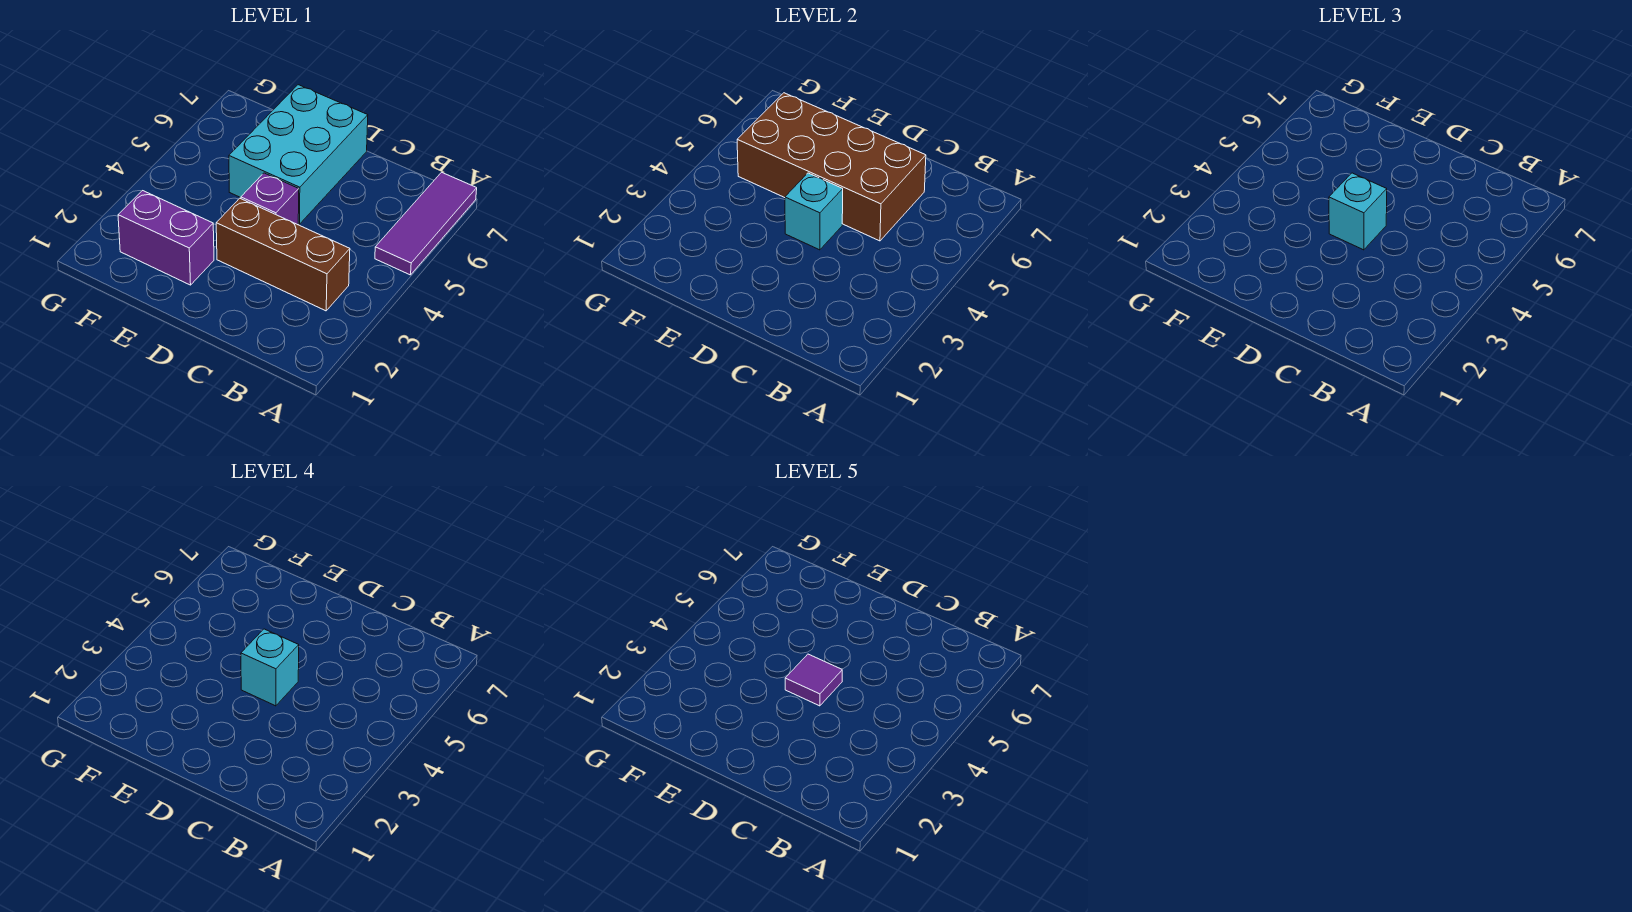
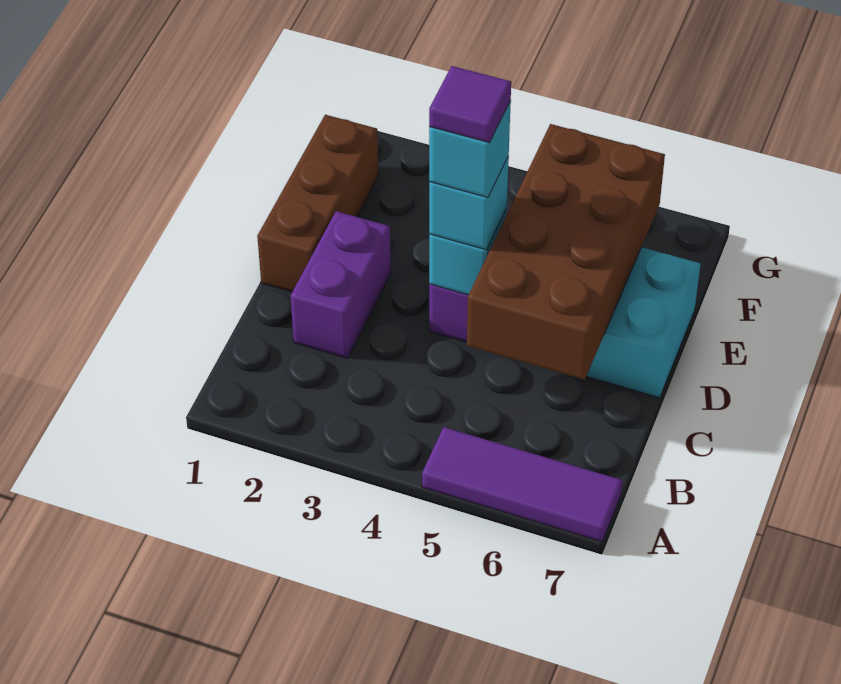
brown brick B3:D3 level 1 -> brown brick D1:F1 level 1
purple brick E2:F2 level 1 -> purple brick C2:D2 level 1

